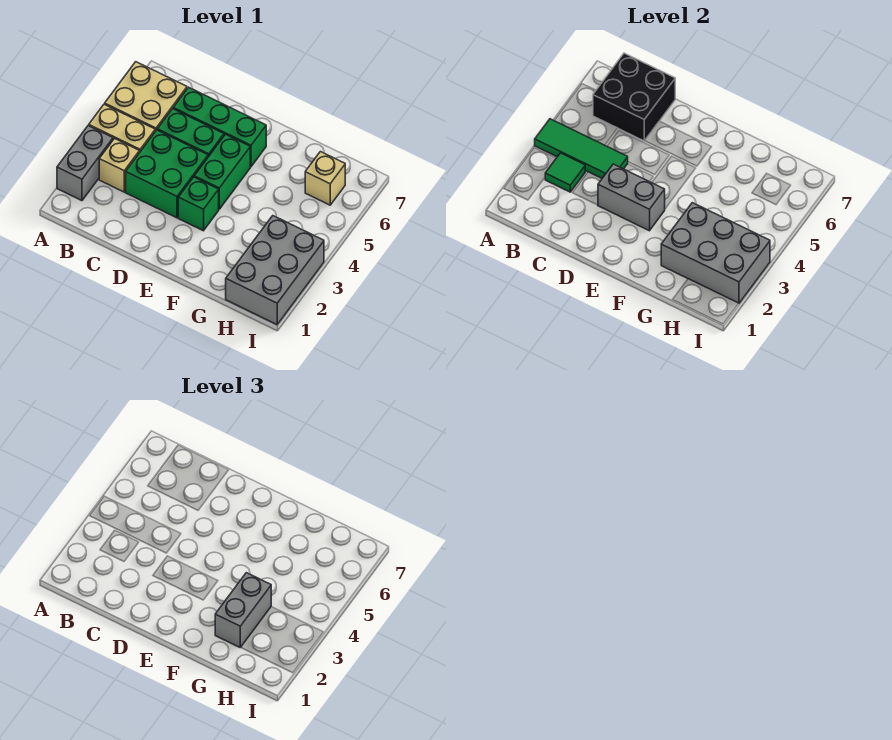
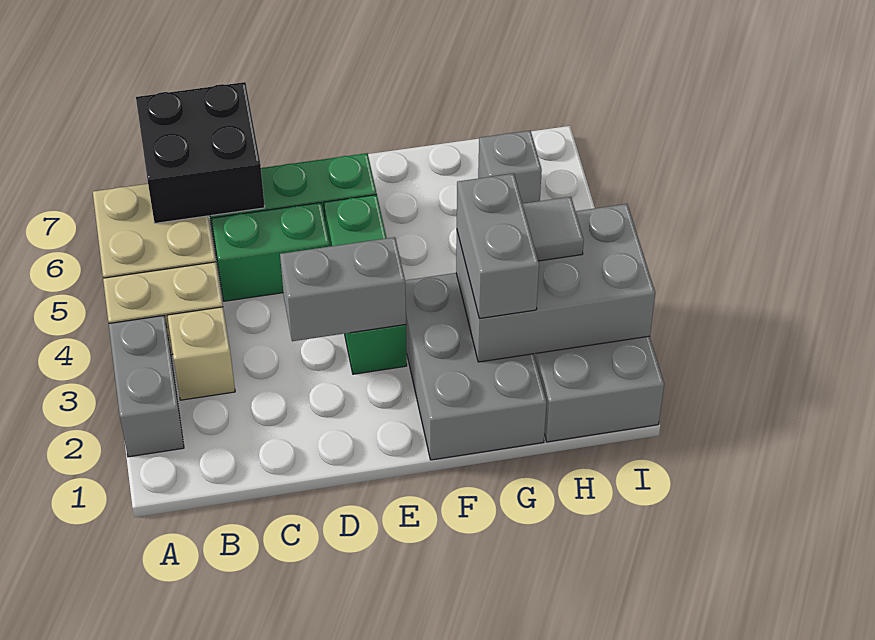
green tile A4:C4 level 2 -> none
green tile B3 level 2 -> none
green brick C3:D4 level 1 -> none
none -> grey brick F1:G3 level 1
none -> grey tile H3 level 3
tan brick H6 level 1 -> grey brick H6 level 1

